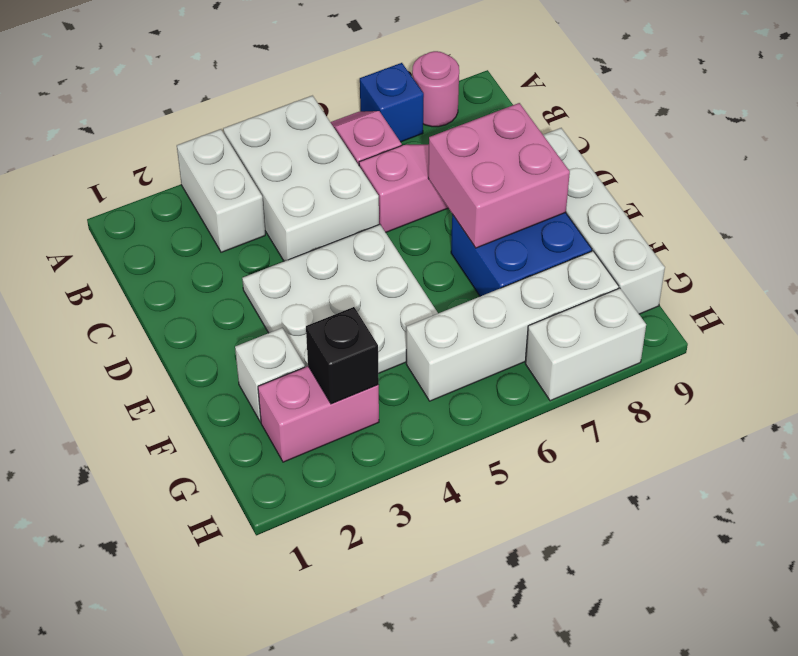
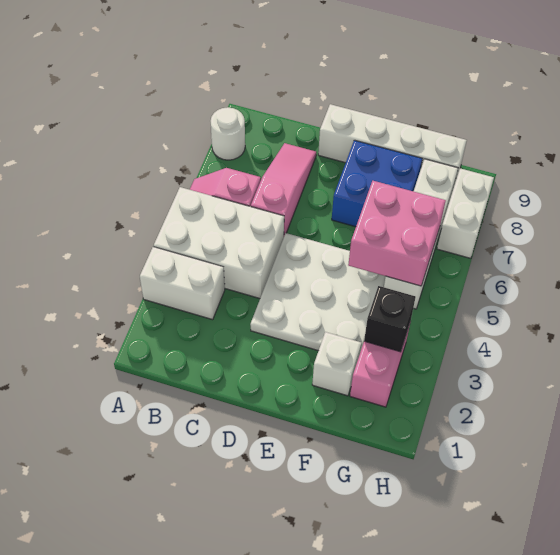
blue brick A7 level 1 -> none
pink round brick A8 level 1 -> white round brick A8 level 1
pink brick D7:E8 level 2 -> pink brick F5:G6 level 2

